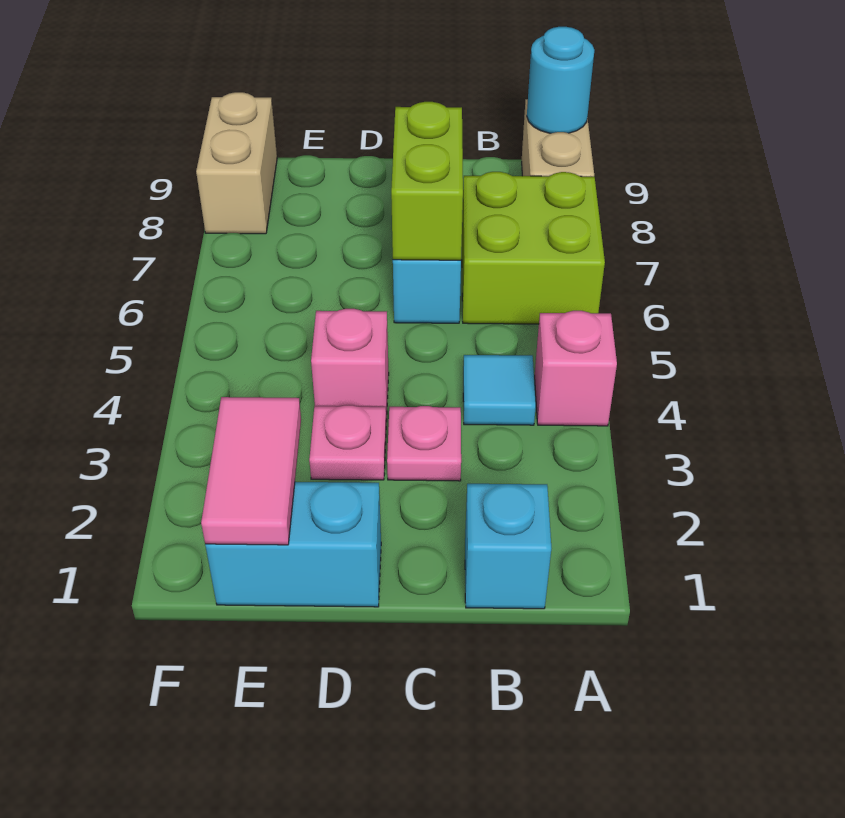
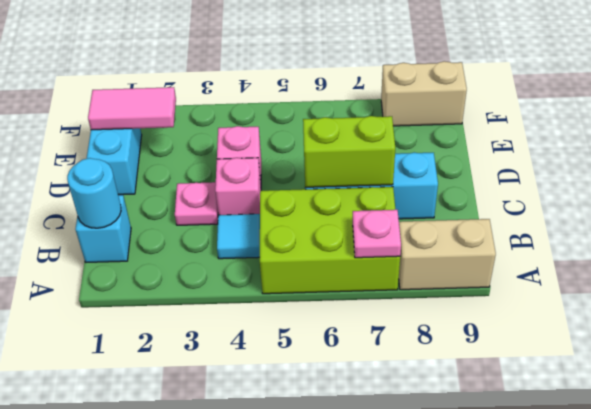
pink brick A4 level 1 -> pink brick C4 level 1
lime brick A6:B7 level 1 -> lime brick A5:B7 level 1
cyan round brick A9 level 2 -> cyan round brick B1 level 2
pink plate D3 level 1 -> pink plate A7 level 2

